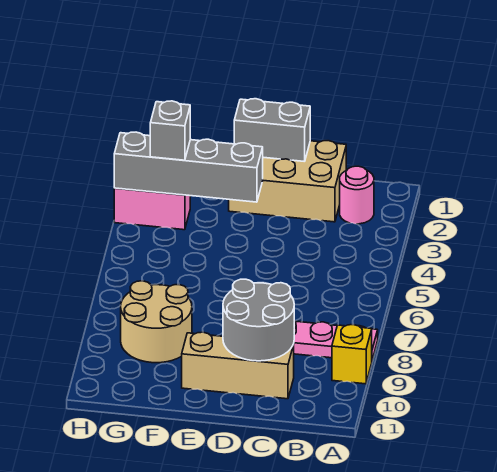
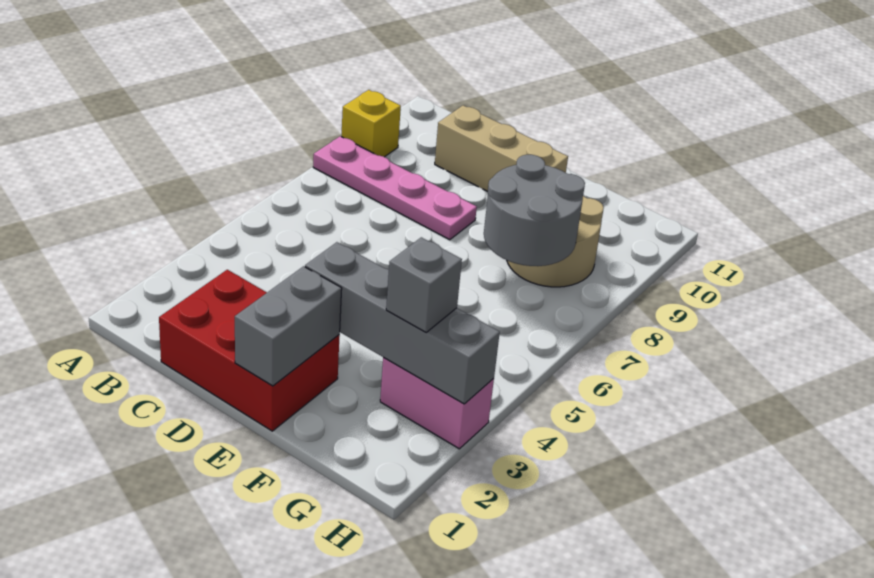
pink round brick B2 level 1 -> none
tan brick C1:E2 level 1 -> red brick C1:E2 level 1
grey round brick C9:D10 level 2 -> grey round brick F7:G8 level 2
grey brick D1:E1 level 2 -> grey brick E1:E2 level 2

